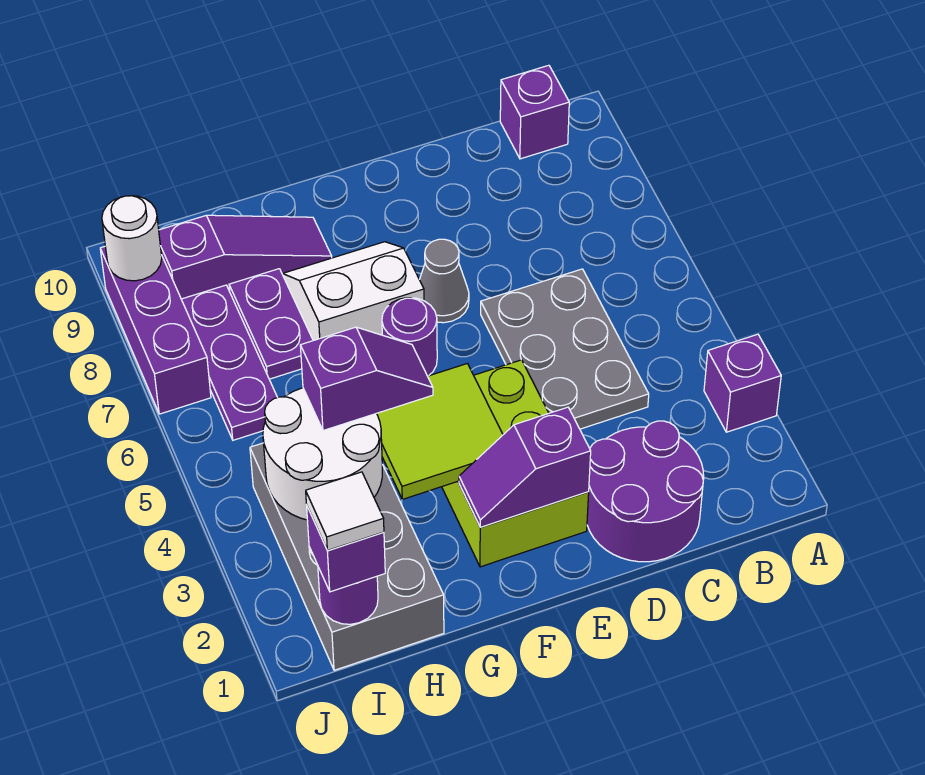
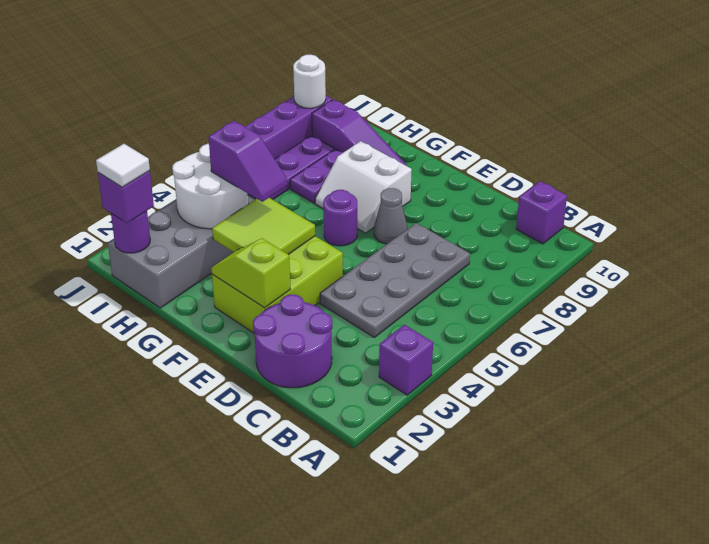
grey plate C4:D6 level 1 -> grey plate C4:D7 level 1
purple slope E2:F2 level 2 top E -> lime slope E2:F2 level 2 top E
white slope F7:G8 level 1 top 7 -> white slope F7:G8 level 1 top 8

